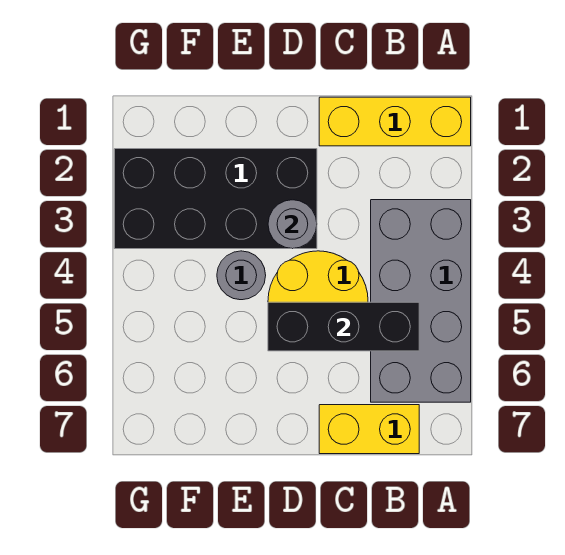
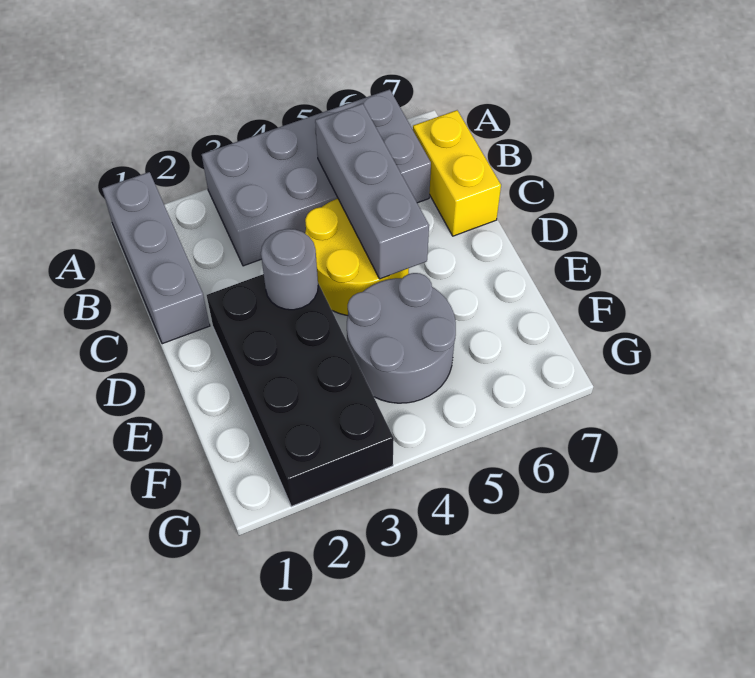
yellow brick A1:C1 level 1 -> grey brick A1:C1 level 1
black brick B5:D5 level 2 -> grey brick B5:D5 level 2
grey round brick E4 level 1 -> grey round brick E4:F5 level 1

